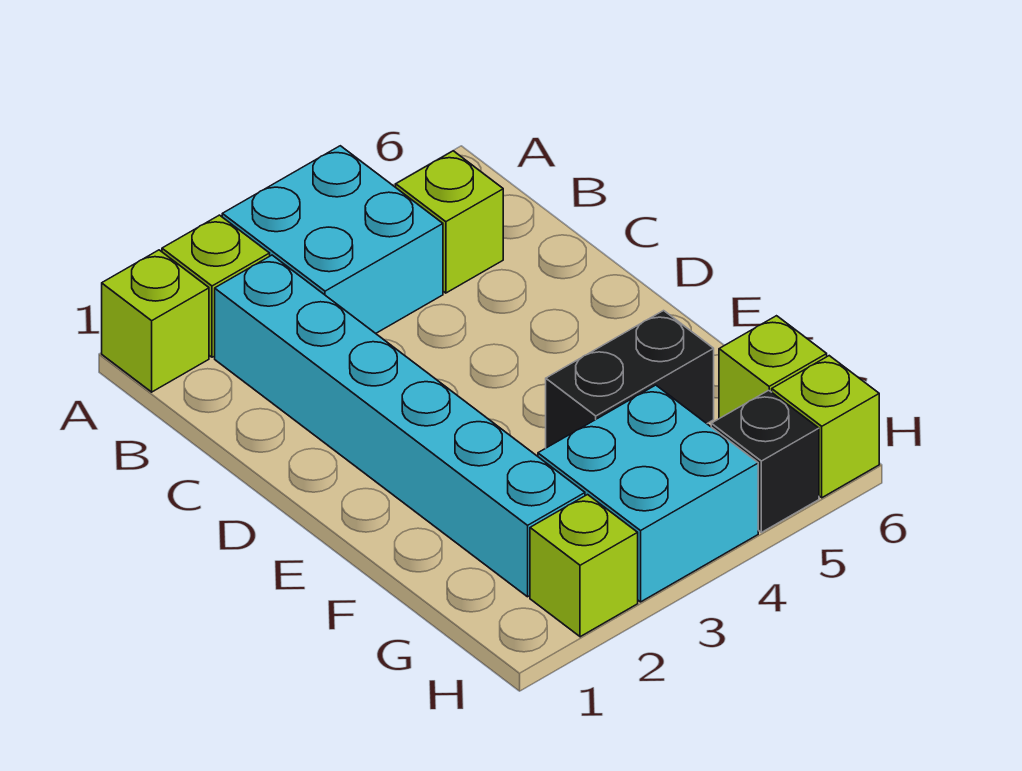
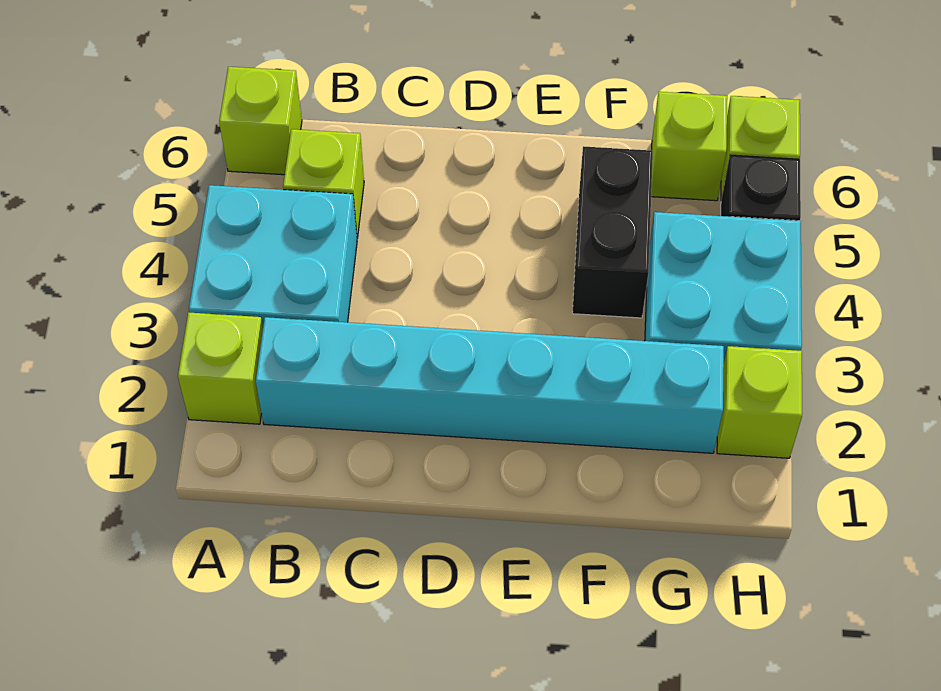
lime brick A1 level 1 -> lime brick A6 level 1

